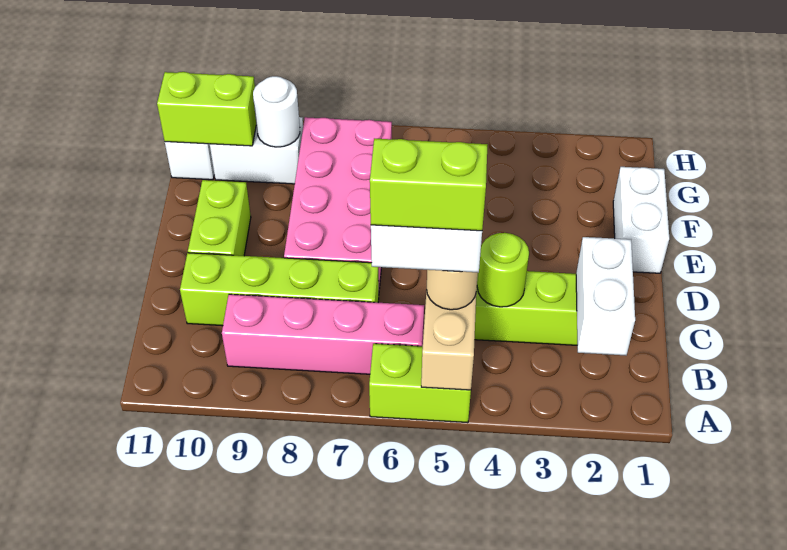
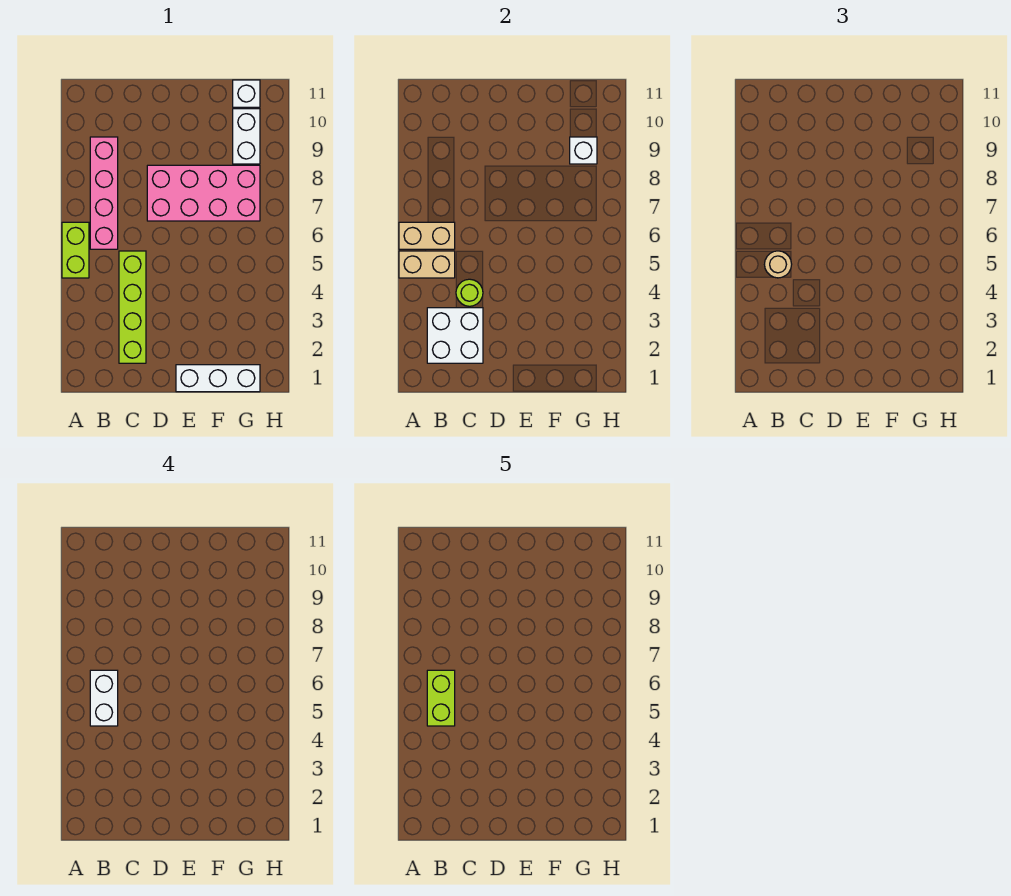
none -> tan brick A6:B6 level 2
white brick B2:C2 level 2 -> white brick B2:C3 level 2
lime brick C7:C10 level 1 -> none
lime brick D10:E10 level 1 -> none
white brick E1:F1 level 1 -> white brick E1:G1 level 1
white round brick G9 level 2 -> white brick G9 level 2
lime brick G10:G11 level 2 -> none

